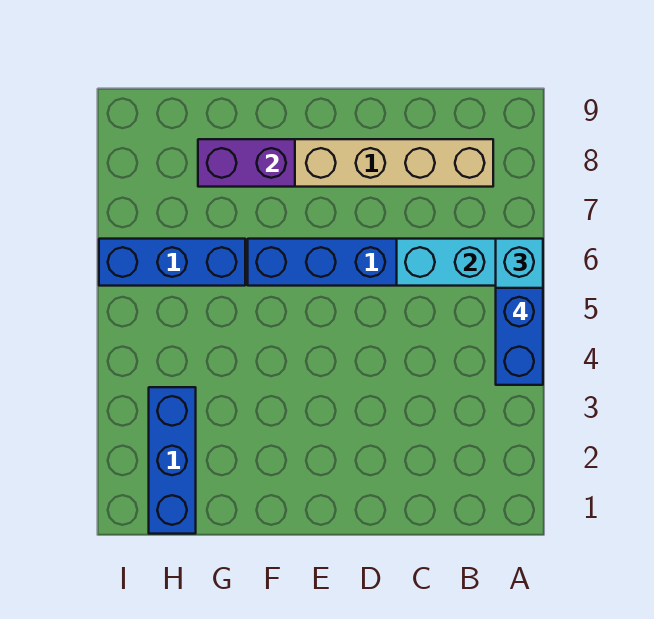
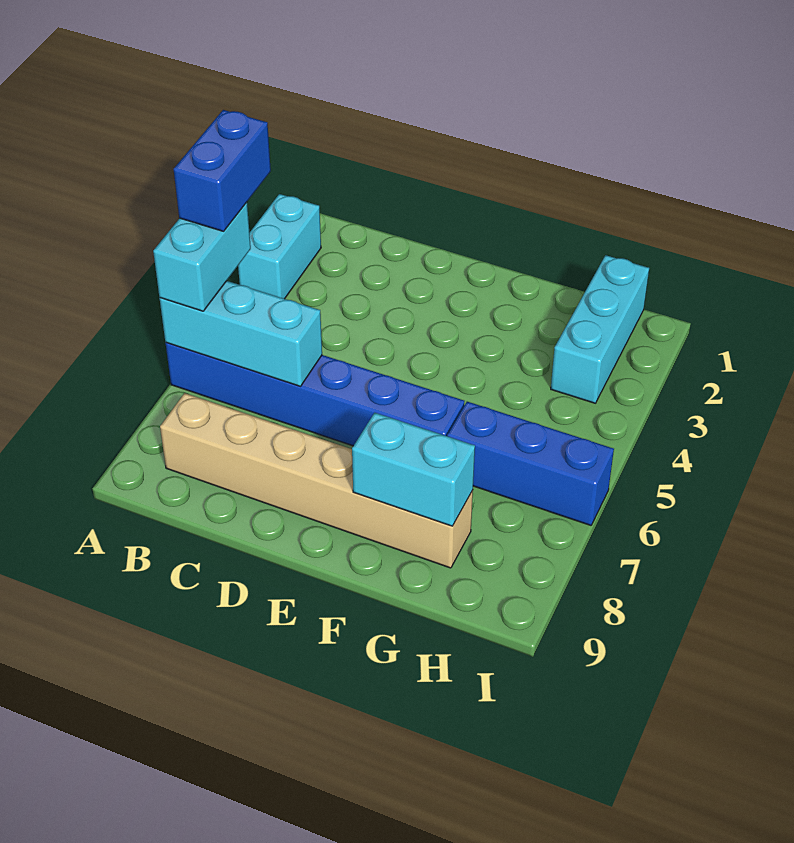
none -> cyan brick A2:A3 level 1
purple brick F8:G8 level 2 -> cyan brick F8:G8 level 2
blue brick H1:H3 level 1 -> cyan brick H1:H3 level 1

